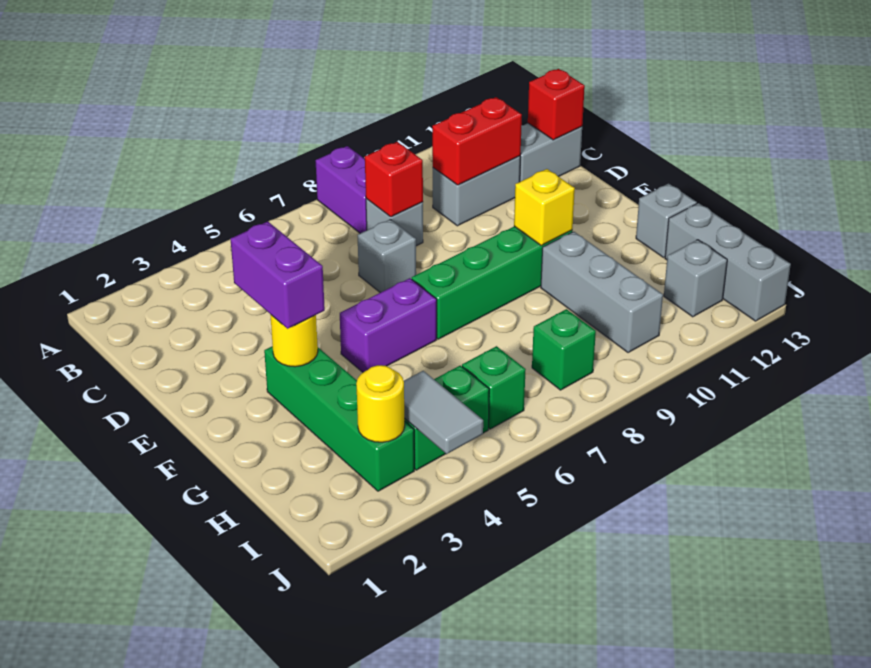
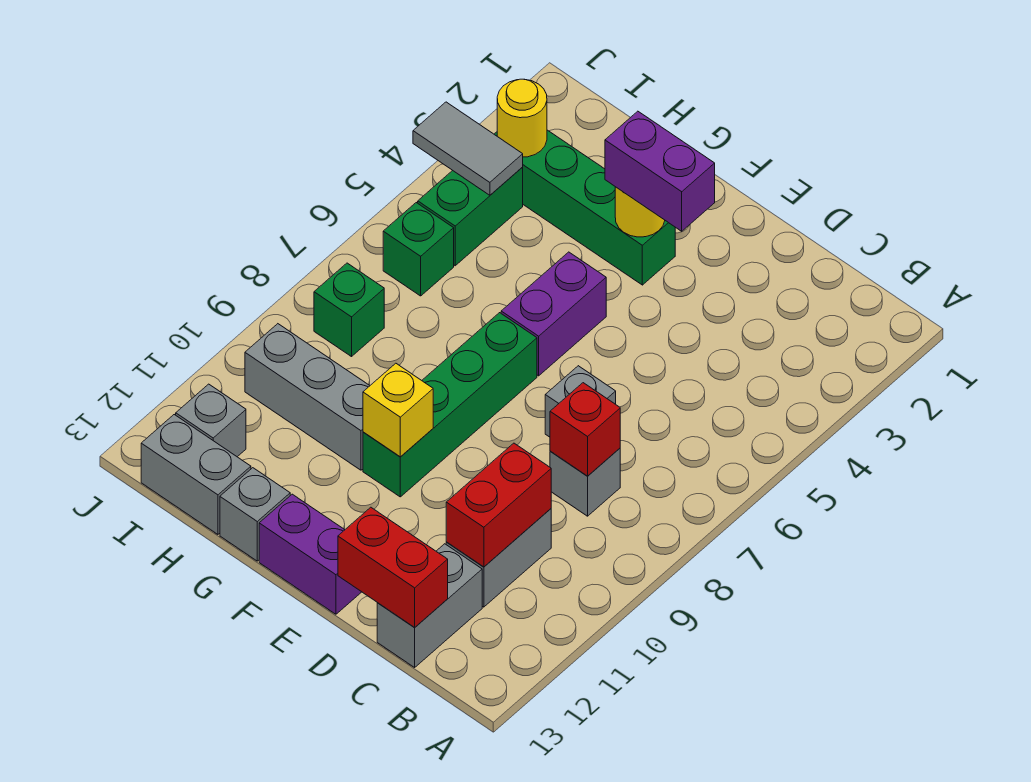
purple brick A8:B8 level 1 -> purple brick E13:F13 level 1
red brick C13 level 2 -> red brick C13:D13 level 2
grey brick H13:J13 level 1 -> grey brick H13:I13 level 1

